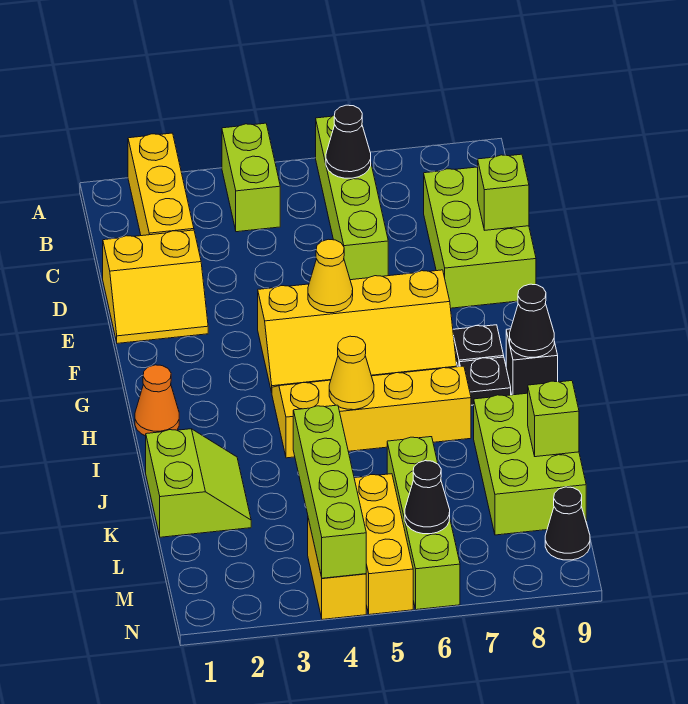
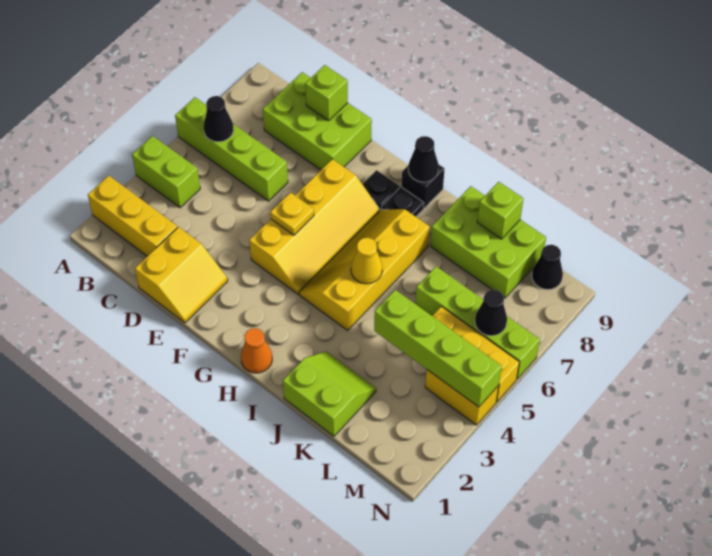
yellow cone F5 level 2 -> yellow plate F5 level 2

